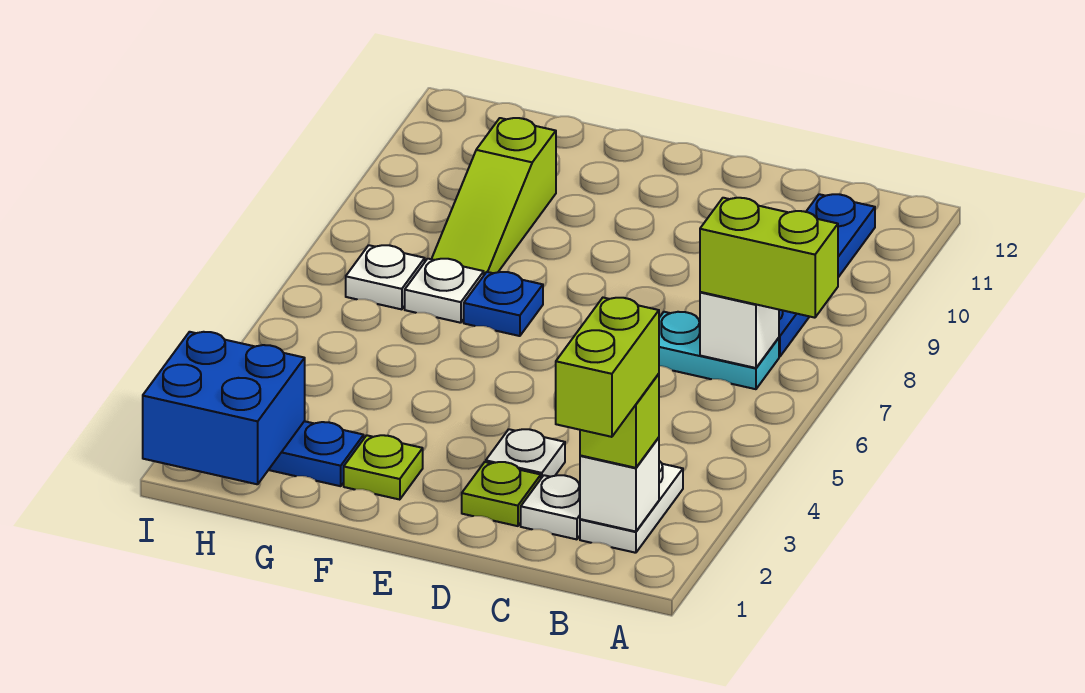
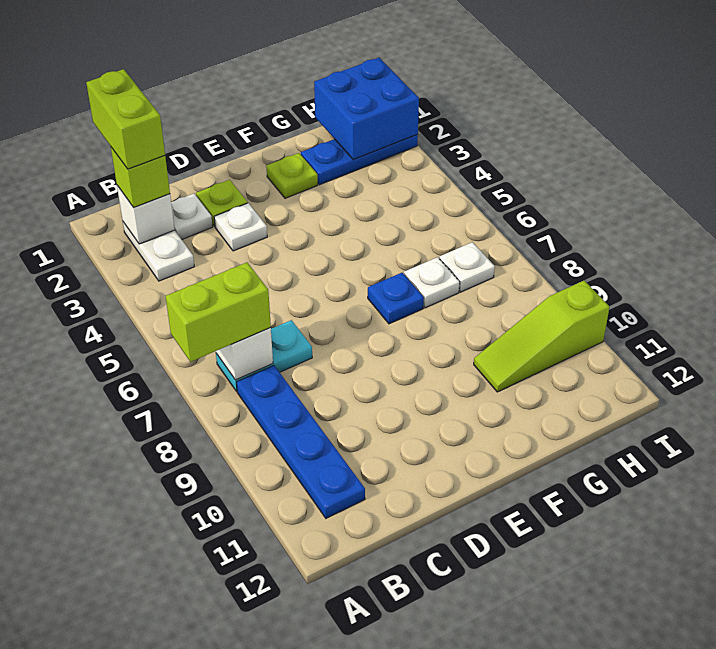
lime slope G8:G10 level 1 top 10 -> lime slope G10:I10 level 1 top I

